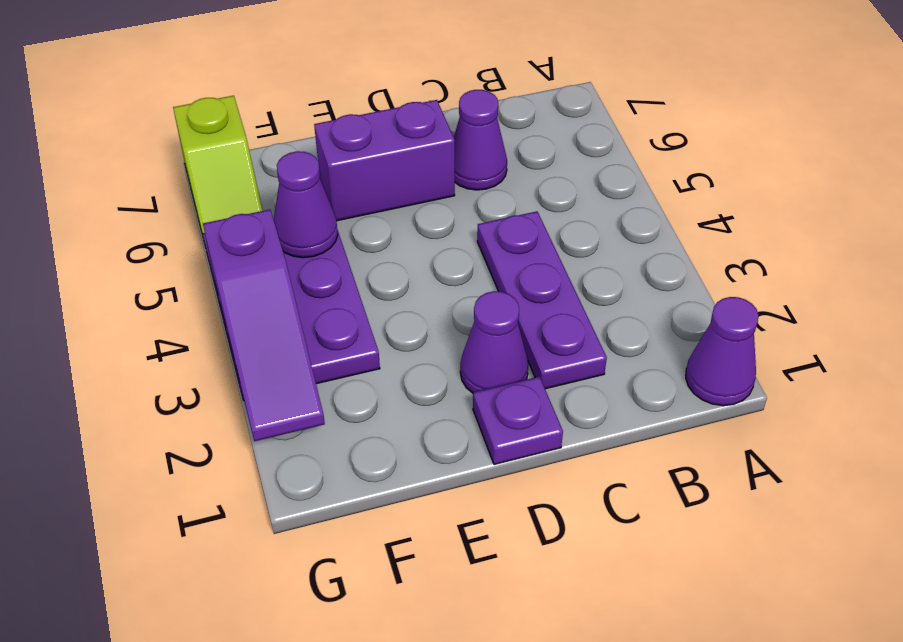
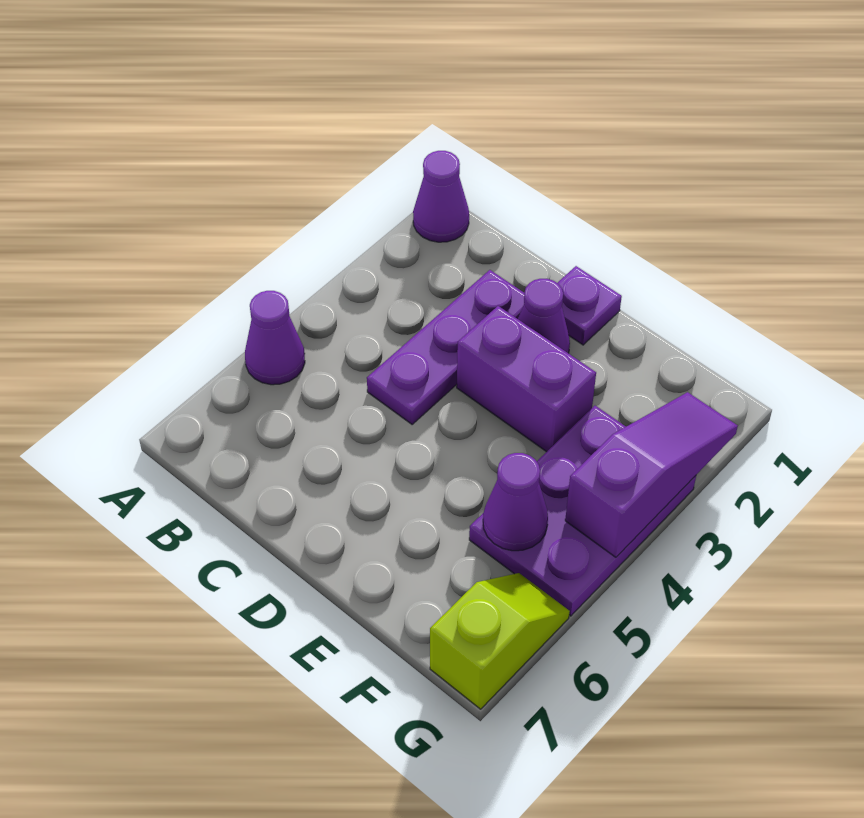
purple cone C6 level 1 -> purple cone A5 level 1
purple brick D6:E6 level 1 -> purple brick D3:E3 level 1

